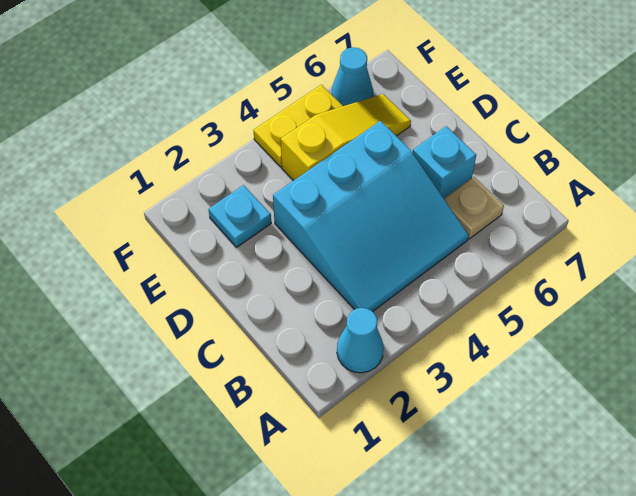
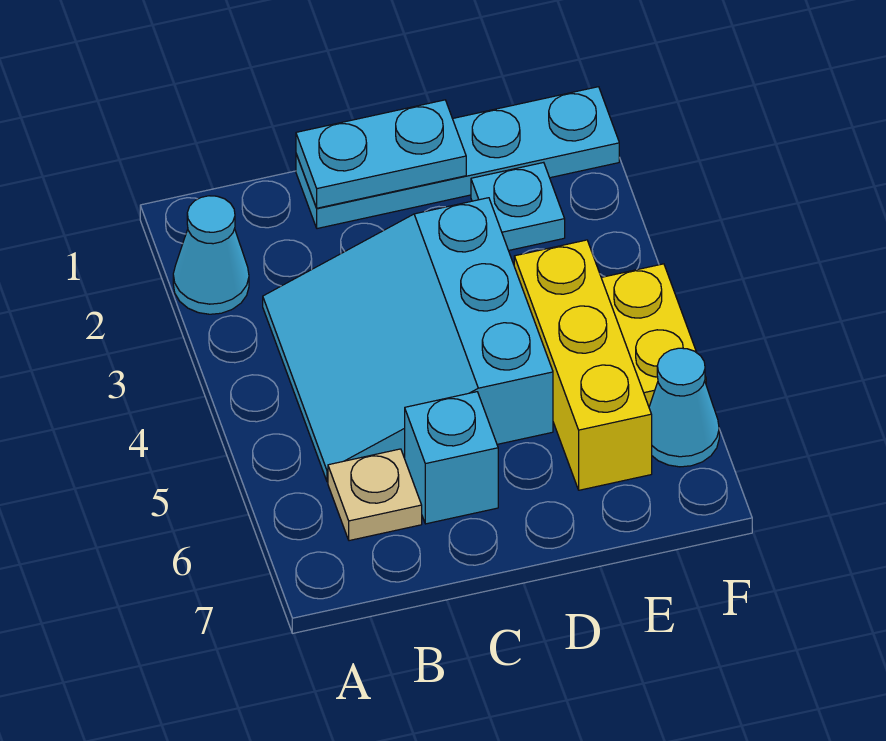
none -> cyan plate C1:F1 level 1
none -> cyan plate C1:D1 level 2
yellow slope E4:E6 level 1 top 4 -> yellow brick E4:E6 level 1

